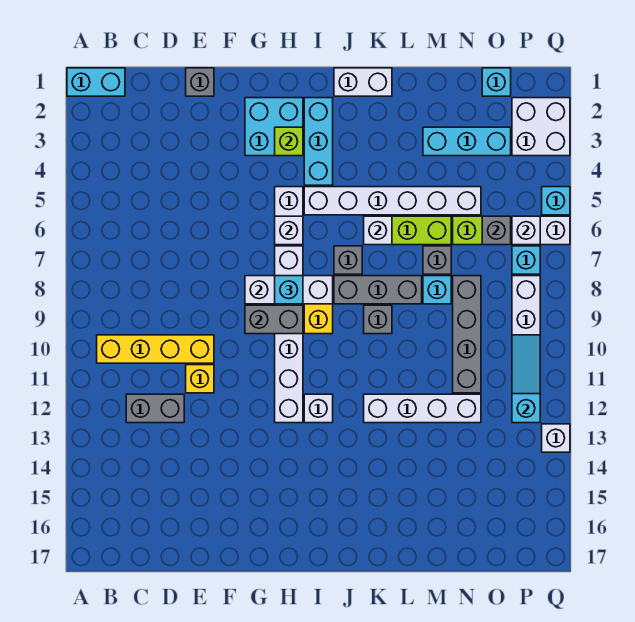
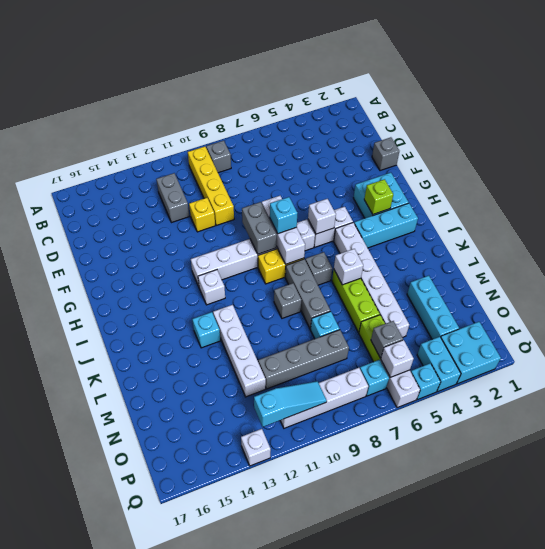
cyan brick A1:B1 level 1 -> cyan brick P4:Q4 level 1
white brick J1:K1 level 1 -> none
grey brick M7 level 1 -> grey brick B9 level 1
cyan brick O1 level 1 -> cyan brick K13 level 1
white brick P2:Q3 level 1 -> cyan brick P2:Q3 level 1

